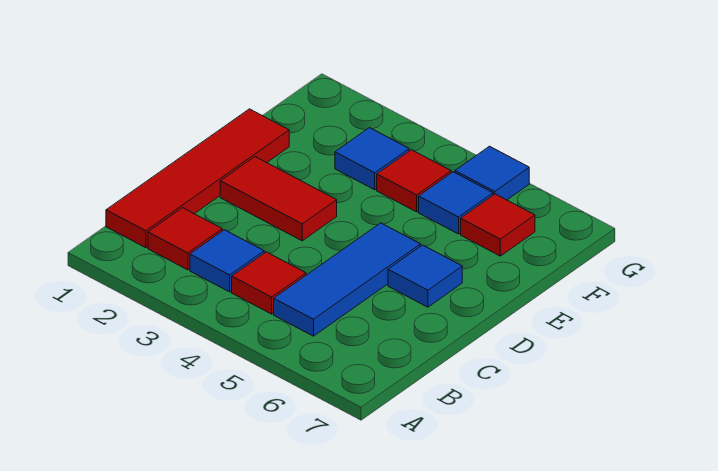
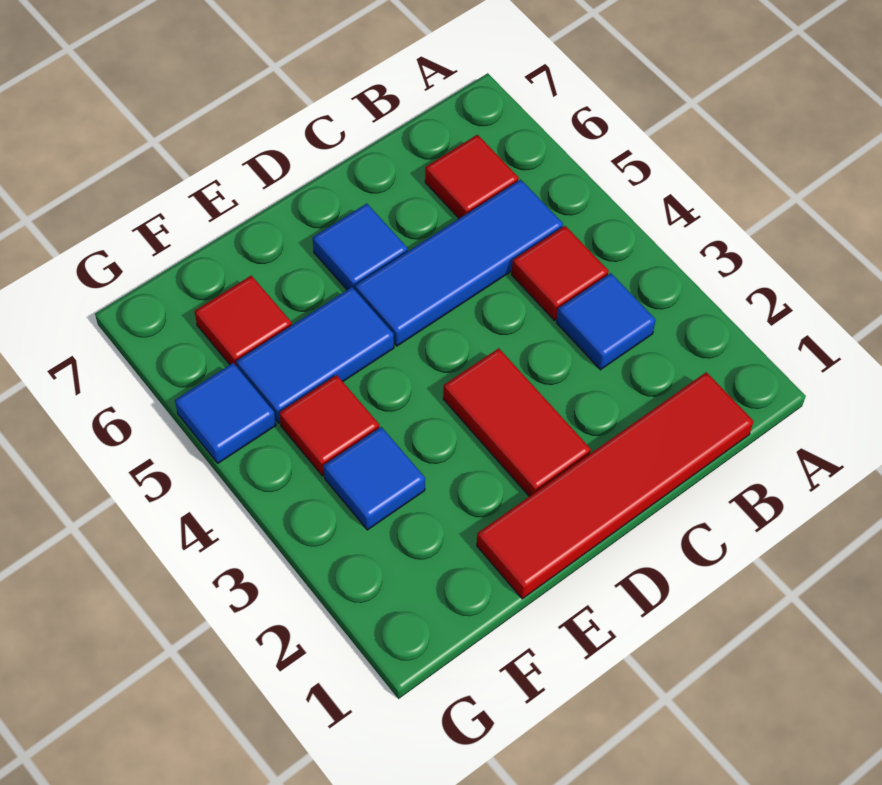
red tile B2 level 1 -> red tile B6 level 1
blue tile F5 level 1 -> blue tile E5:F5 level 1

